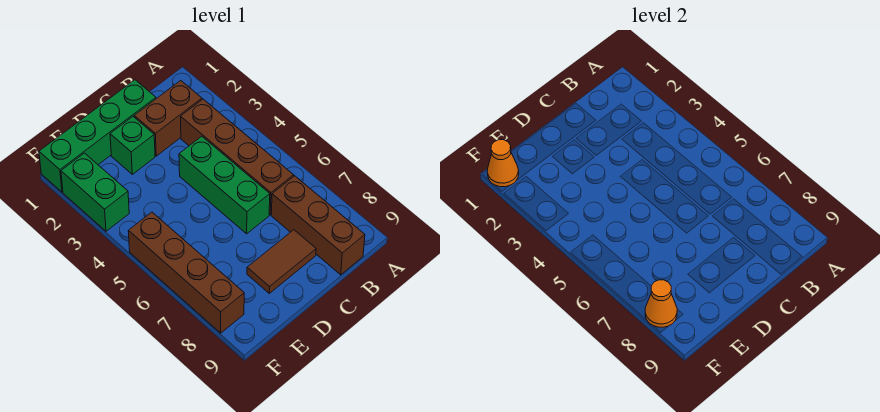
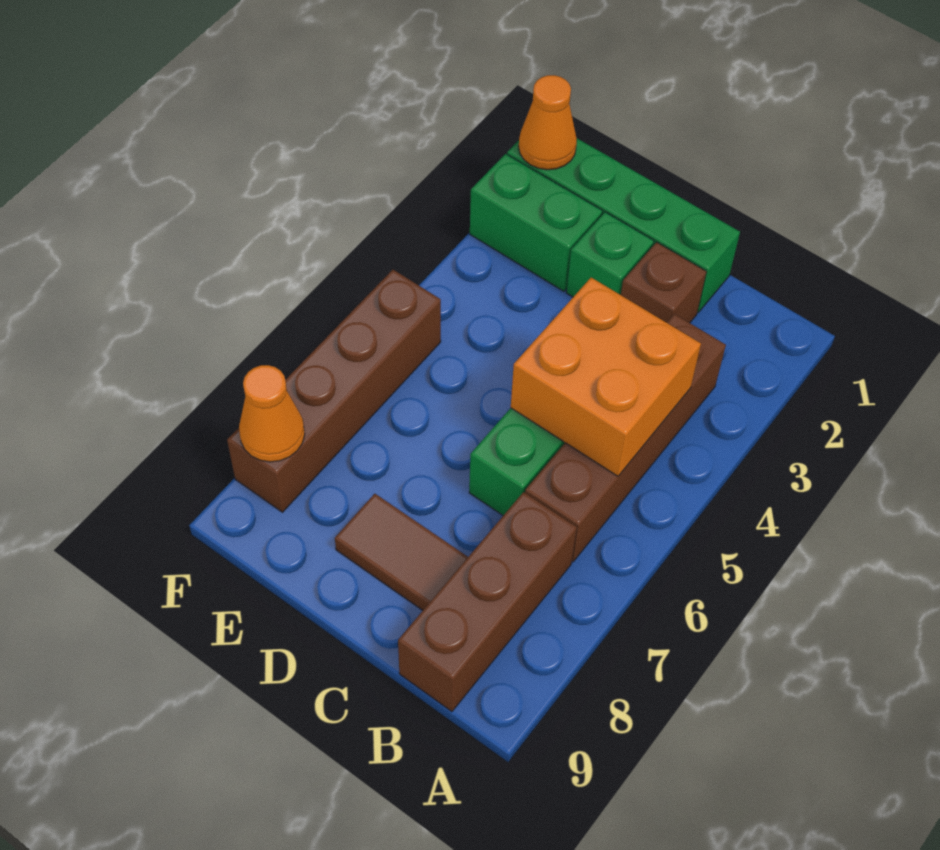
brown brick B2:C2 level 1 -> brown brick C2 level 1
none -> orange brick B4:C5 level 2
green brick F2:F3 level 1 -> green brick E2:F2 level 1

